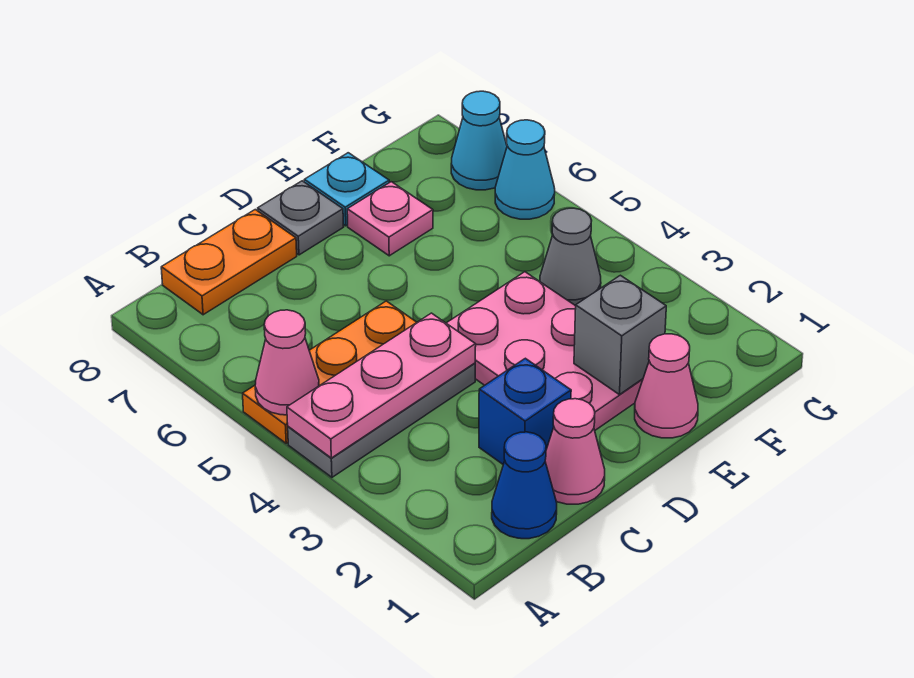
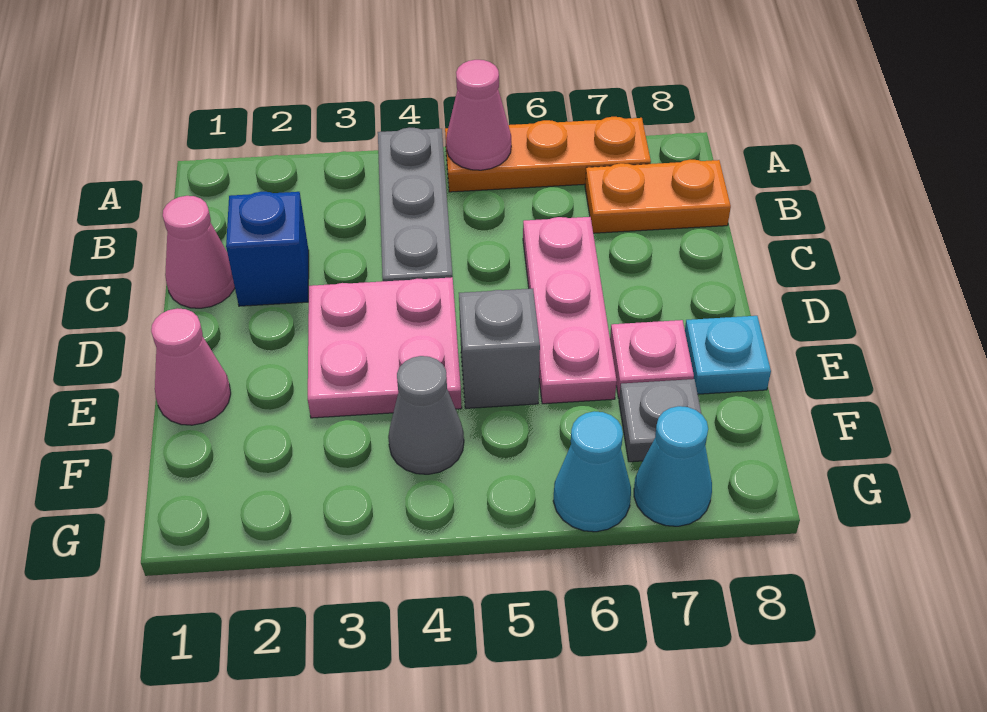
pink plate A4:C4 level 2 -> pink plate C6:E6 level 1
orange plate A5:C5 level 1 -> orange plate A5:A7 level 1
blue cone B1 level 1 -> none
orange plate B8:C8 level 1 -> orange plate B7:B8 level 1
pink plate D2:E4 level 1 -> pink plate D3:E4 level 1
grey plate D8 level 1 -> grey plate F7 level 1
grey brick E2 level 2 -> grey brick E5 level 1

